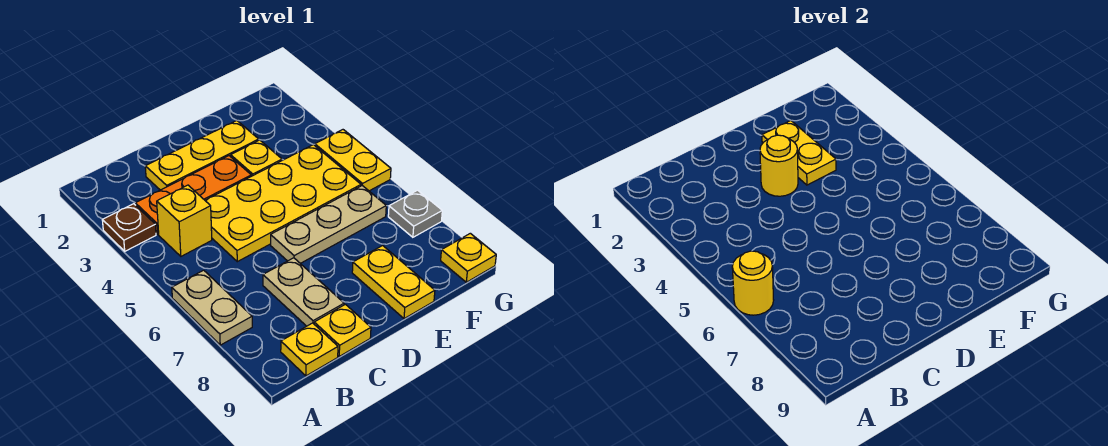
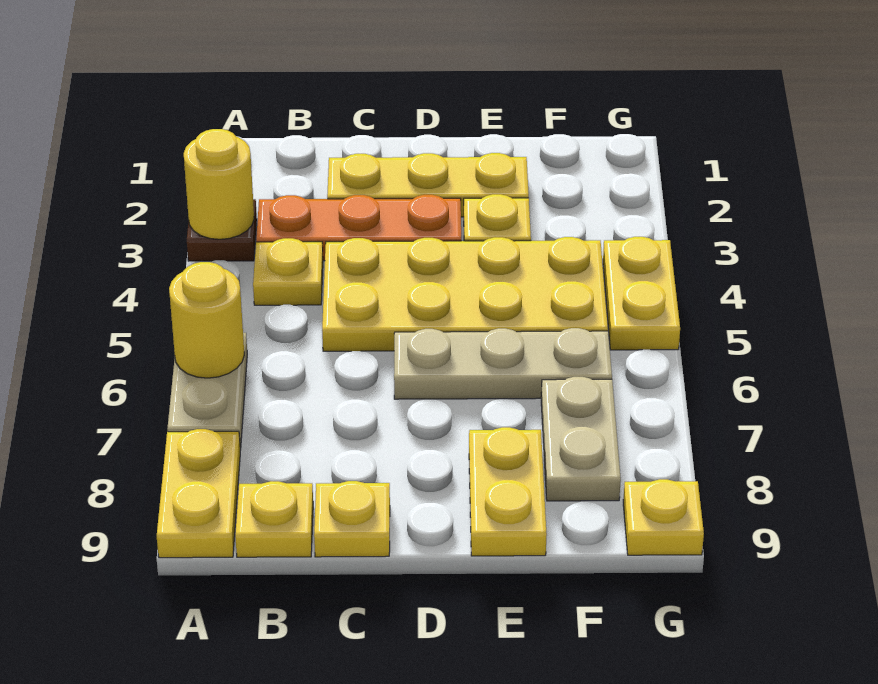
yellow brick B4 level 1 -> yellow plate B4 level 1
tan plate C7:C8 level 1 -> tan plate F7:F8 level 1
yellow round brick D3 level 2 -> yellow round brick A3 level 2
yellow plate E2:E3 level 2 -> yellow plate A8:A9 level 1
grey plate G7 level 1 -> none

